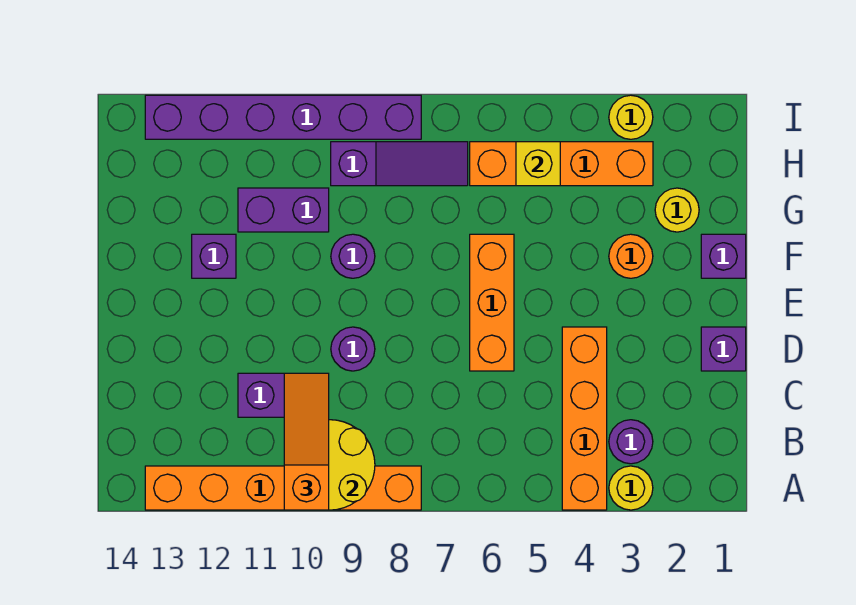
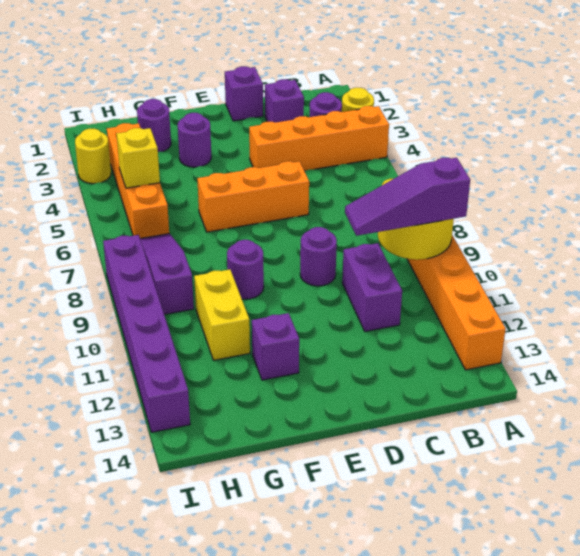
orange slope A10:C10 level 3 top A -> purple slope A10:C10 level 3 top A
purple brick F1 level 1 -> purple brick C2 level 1
orange round brick F3 level 1 -> purple round brick F3 level 1
yellow round brick G2 level 1 -> purple round brick G2 level 1
purple brick G10:G11 level 1 -> yellow brick G10:G11 level 1

